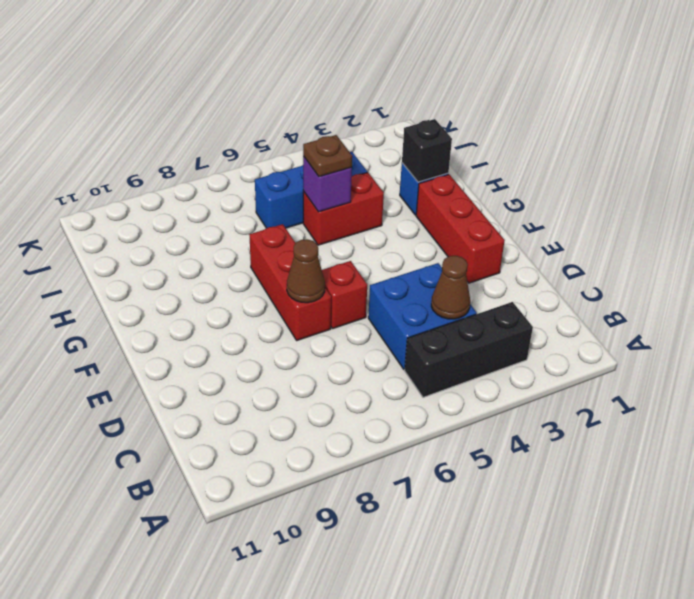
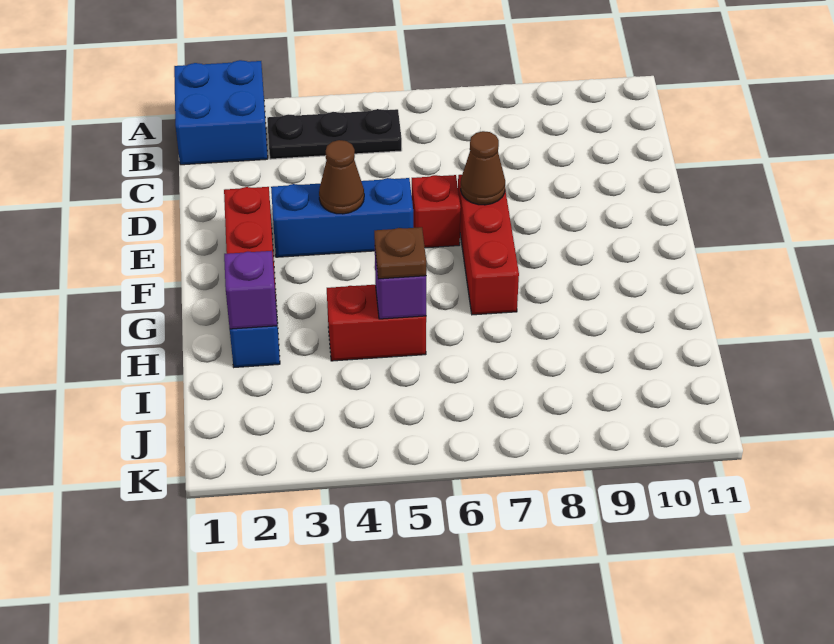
black brick B3:B5 level 1 -> black plate B3:B5 level 1
blue brick C4:D5 level 1 -> blue brick A1:B2 level 1
brown cone C4 level 2 -> brown cone E4 level 2
black brick H2 level 2 -> purple brick H2 level 2
blue brick I4:I6 level 1 -> blue brick E3:E5 level 1

